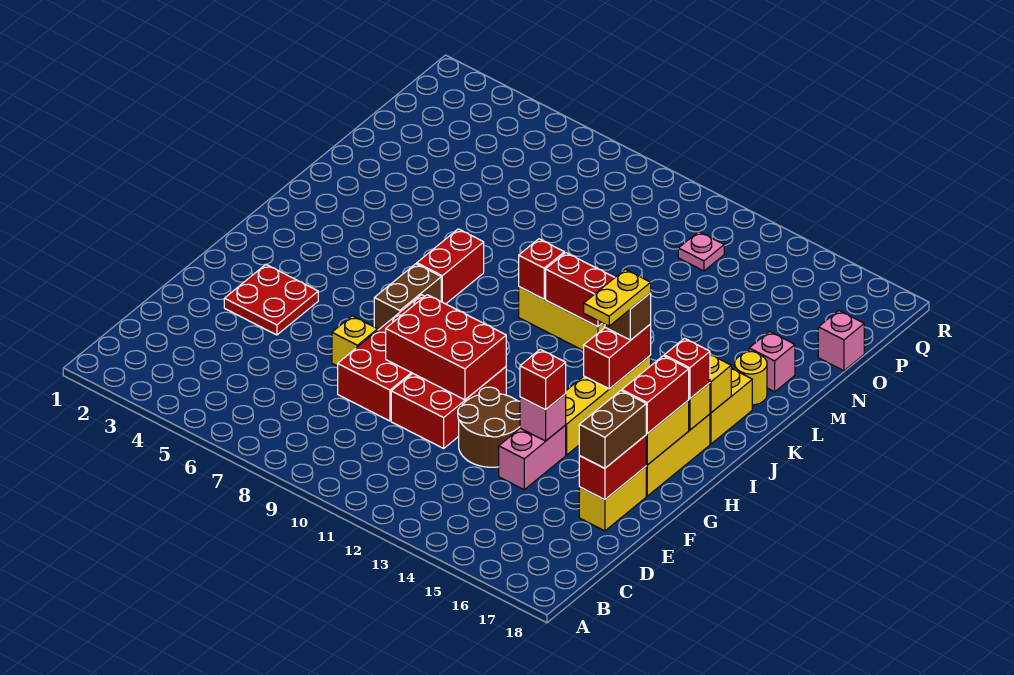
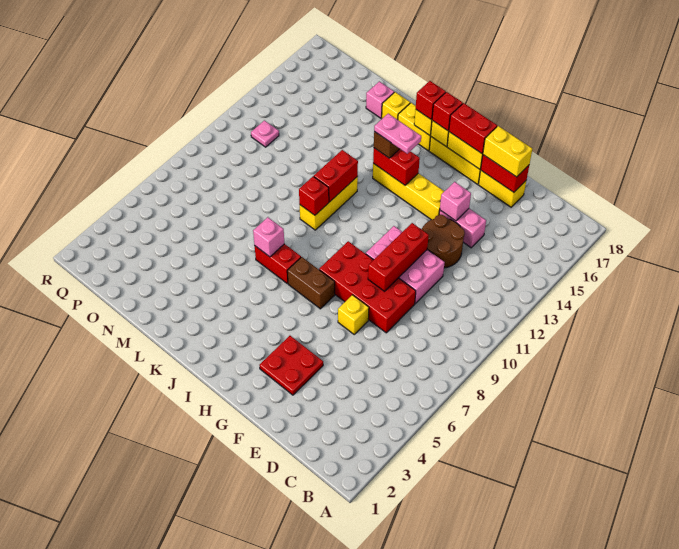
red brick E10:G11 level 1 -> pink brick E10:G11 level 1
brown brick E17:F17 level 3 -> yellow brick E17:F17 level 3
red brick F9:G11 level 2 -> red brick F9:F11 level 2
red brick F14 level 3 -> red brick J17 level 3
yellow plate I14:J14 level 4 -> pink plate I14:J14 level 4
yellow round brick L17 level 1 -> yellow brick L17 level 1
pink brick O18 level 1 -> pink brick K7 level 2

